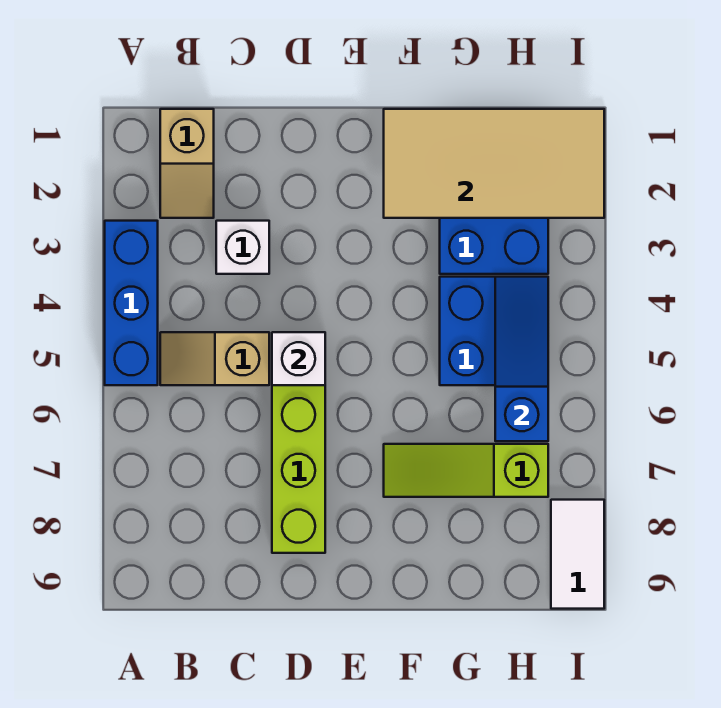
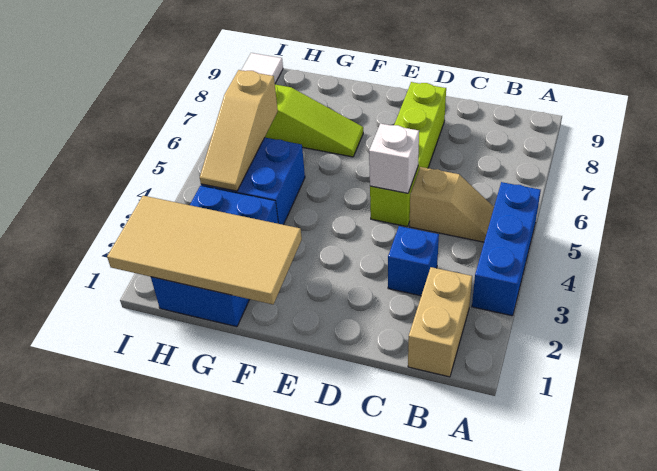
tan slope B1:B2 level 1 top 1 -> tan brick B1:B2 level 1
white brick C3 level 1 -> blue brick C3 level 1
blue slope H4:H6 level 2 top 6 -> tan slope H4:H6 level 2 top 6

